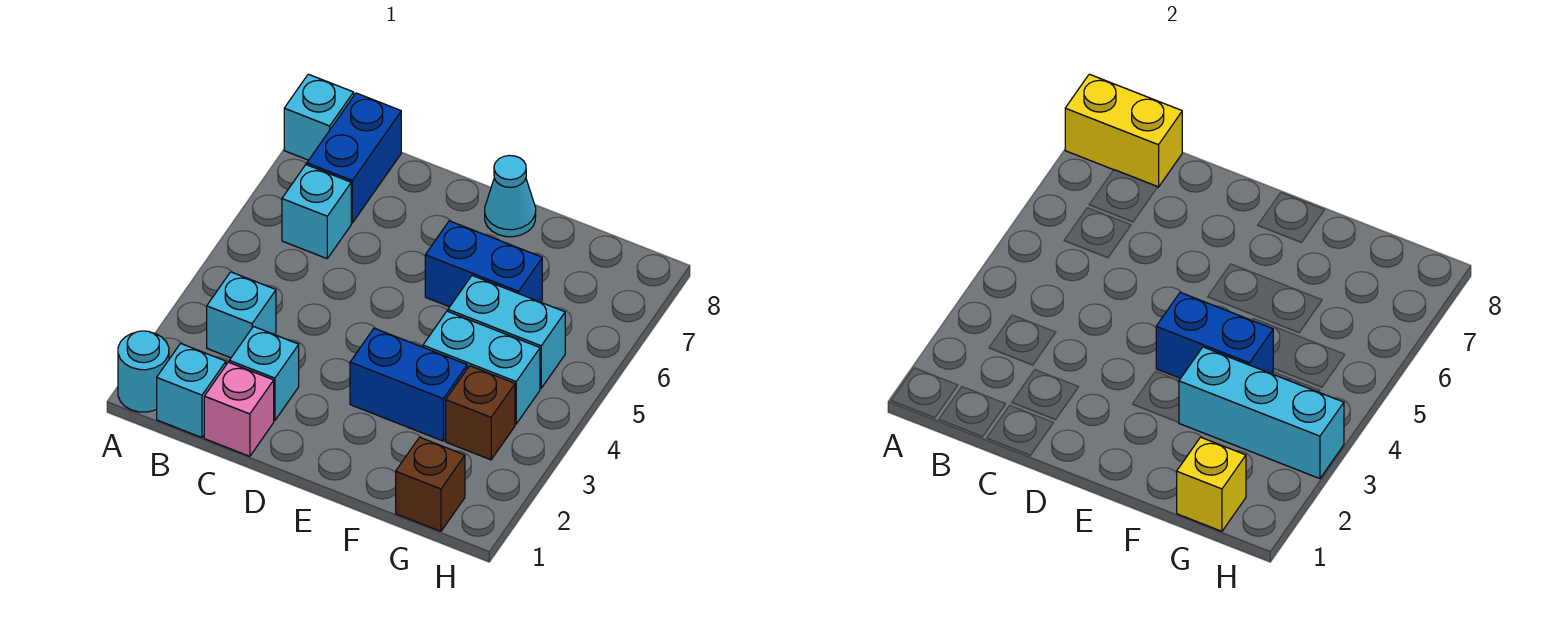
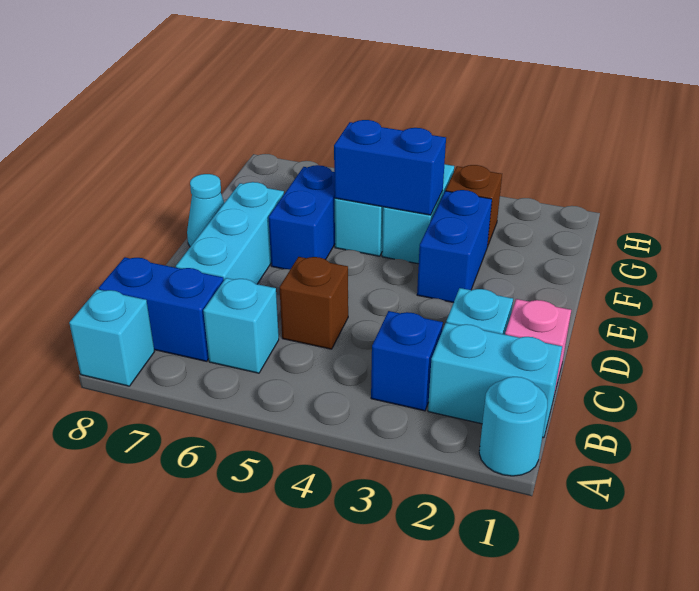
yellow brick A8:B8 level 2 -> none
cyan brick B1 level 1 -> cyan brick B1:B2 level 1
cyan brick B3 level 1 -> blue brick B3 level 1
blue brick E4:F4 level 2 -> blue brick F4:F5 level 2
cyan brick F3:H3 level 2 -> cyan brick C7:E7 level 1
brown brick G1 level 1 -> brown brick C5 level 1
yellow brick G1 level 2 -> none

